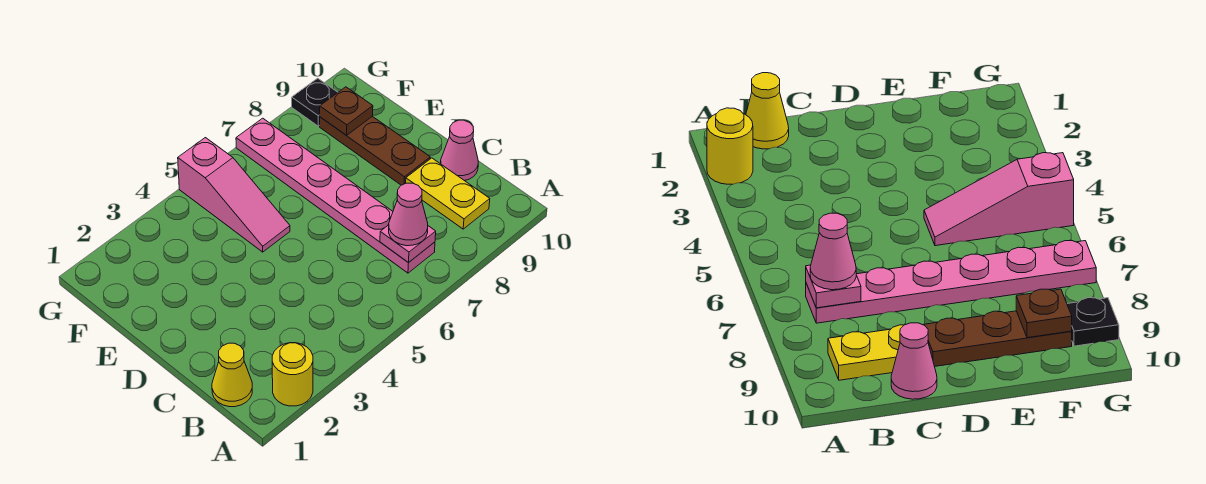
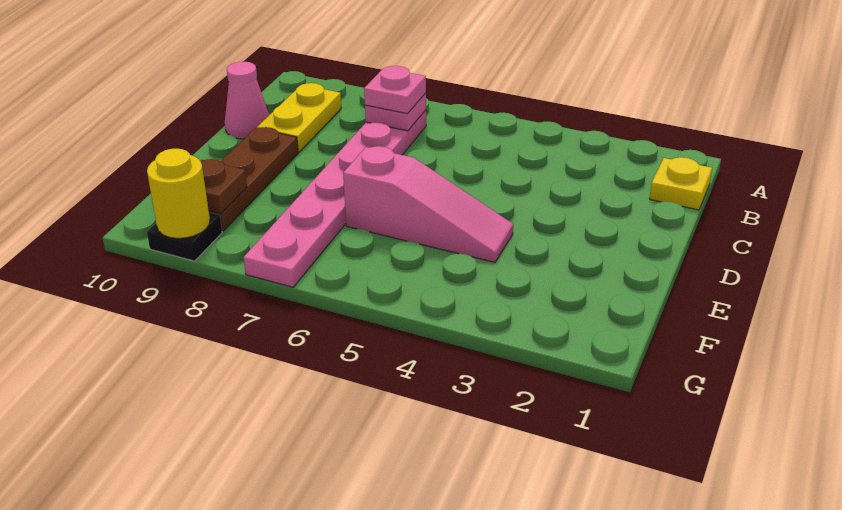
yellow round brick A2 level 1 -> yellow round brick G9 level 2
yellow cone B1 level 1 -> yellow plate B1 level 1
pink cone B7 level 3 -> pink plate B7 level 3
pink slope E5:G5 level 1 top G -> pink slope E4:E6 level 1 top 6

